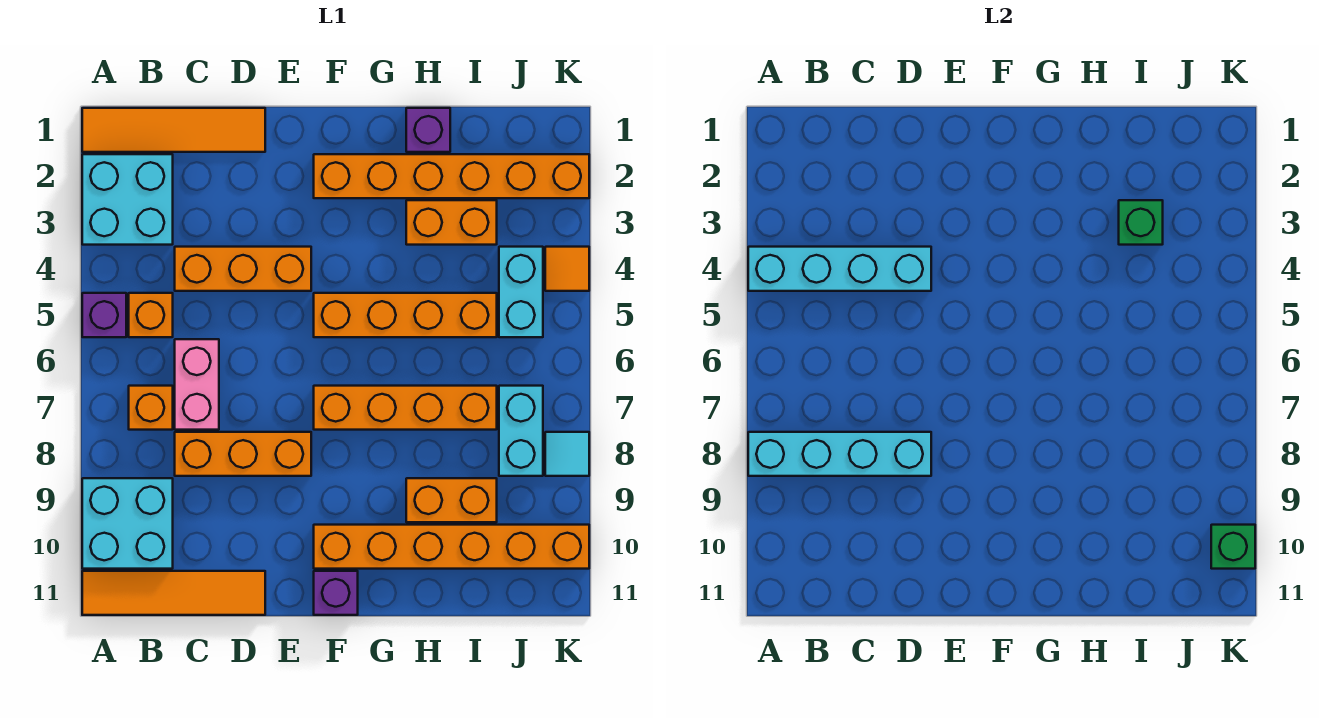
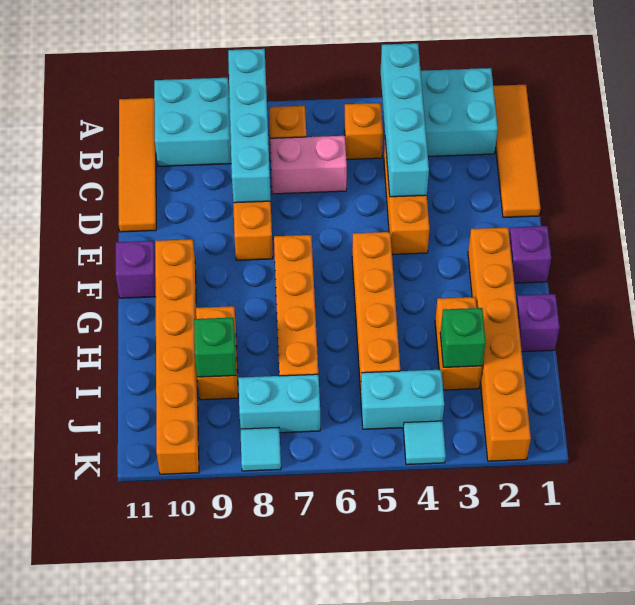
purple brick A5 level 1 -> purple brick F1 level 1
orange tile K4 level 1 -> cyan tile K4 level 1
green brick K10 level 2 -> green brick I9 level 2

